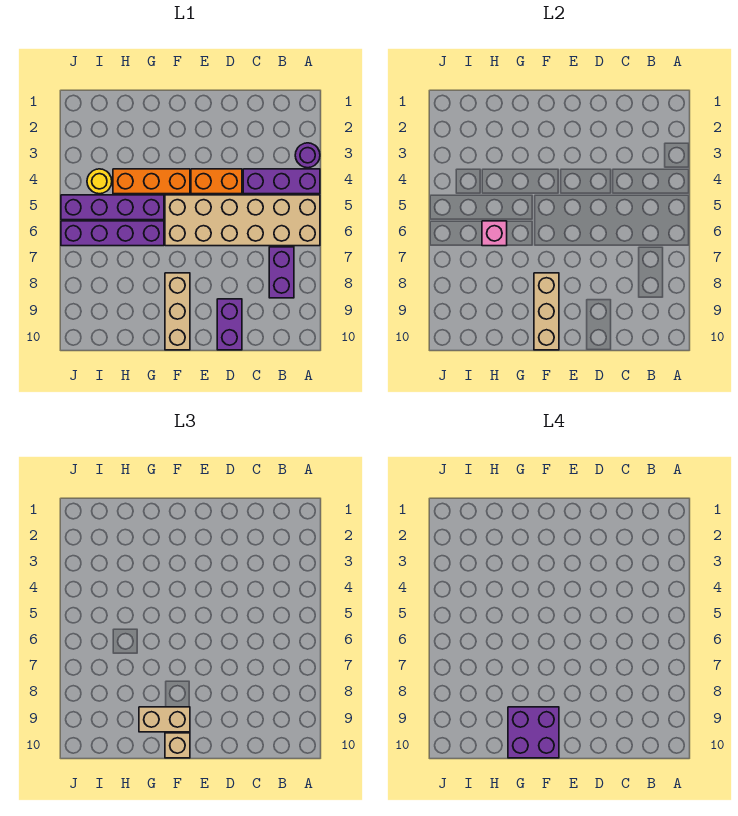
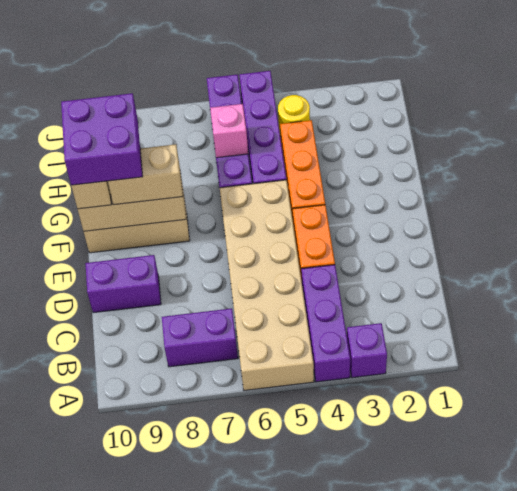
purple round brick A3 level 1 -> purple brick A3 level 1
tan brick F9:G9 level 3 -> tan brick F8:F9 level 3

